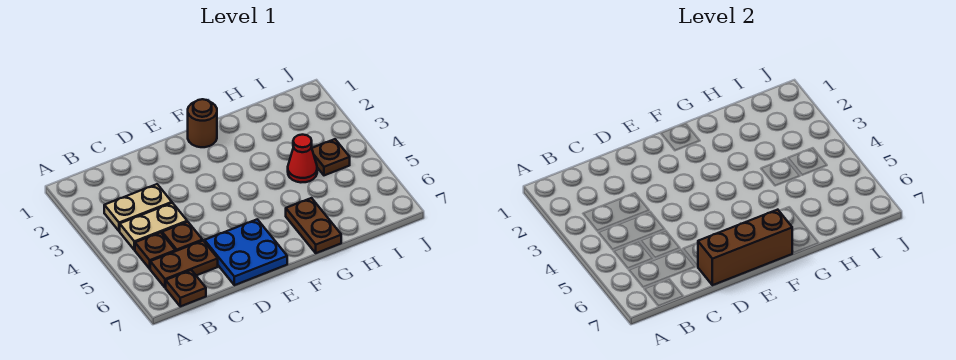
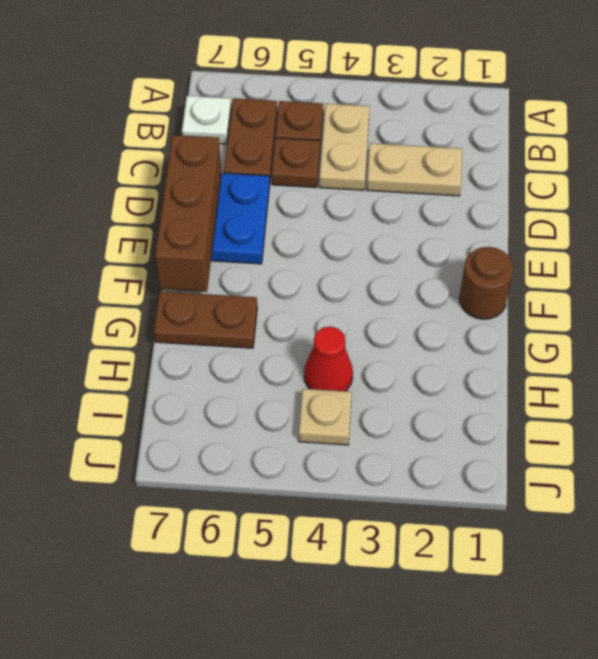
tan plate B3:C3 level 1 -> tan plate C2:C3 level 1
brown plate B7 level 1 -> white plate B7 level 1
brown plate I4 level 1 -> tan plate I4 level 1

